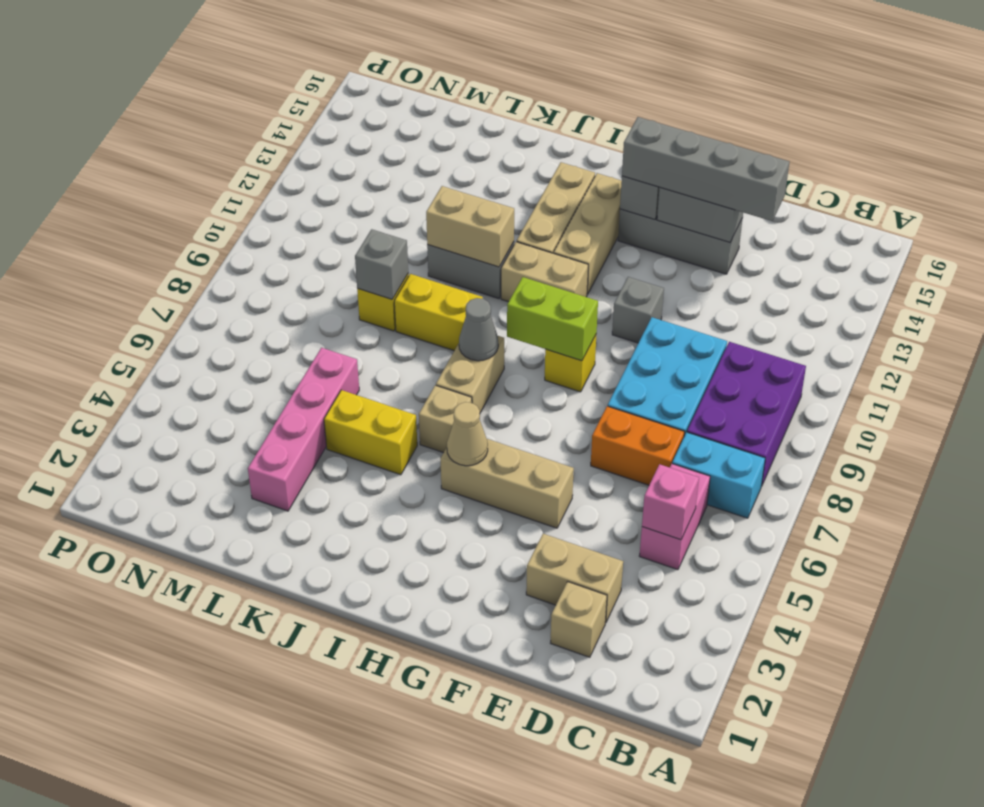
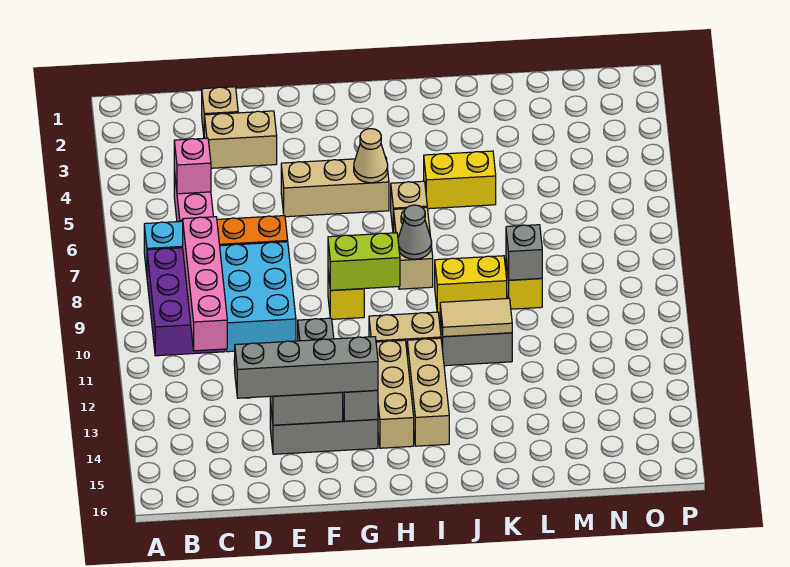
tan brick J11:K11 level 2 -> tan tile J11:K11 level 2
pink brick L3:L6 level 1 -> pink brick C8:C11 level 2

